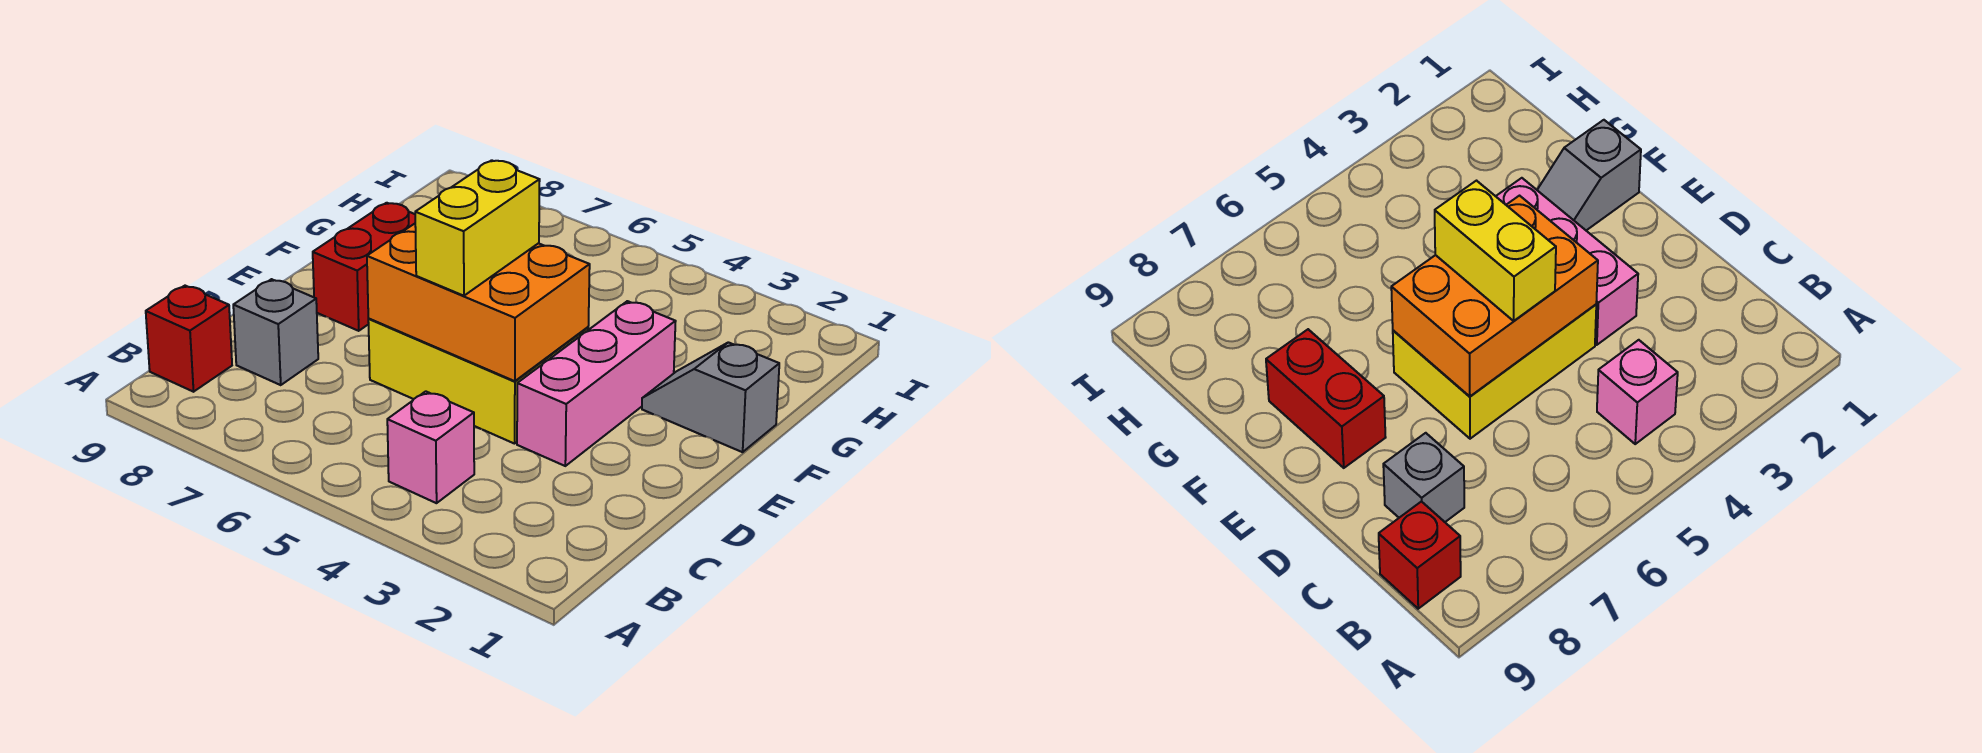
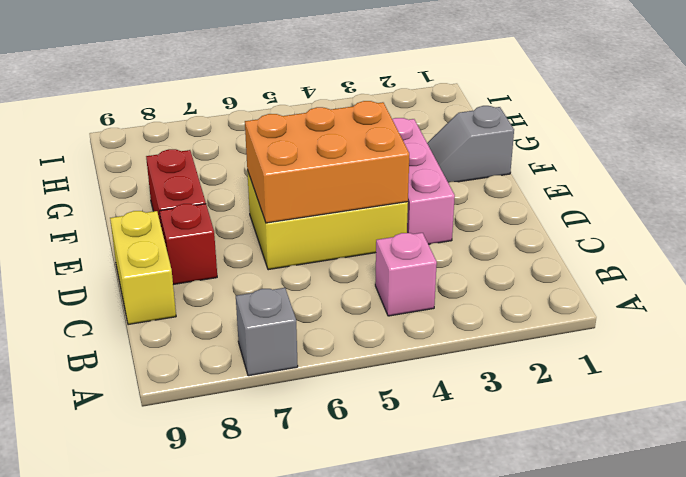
red brick B9 level 1 -> red brick D8 level 1
grey brick C8 level 1 -> grey brick A7 level 1
yellow brick D5:E5 level 3 -> yellow brick C9:D9 level 1

